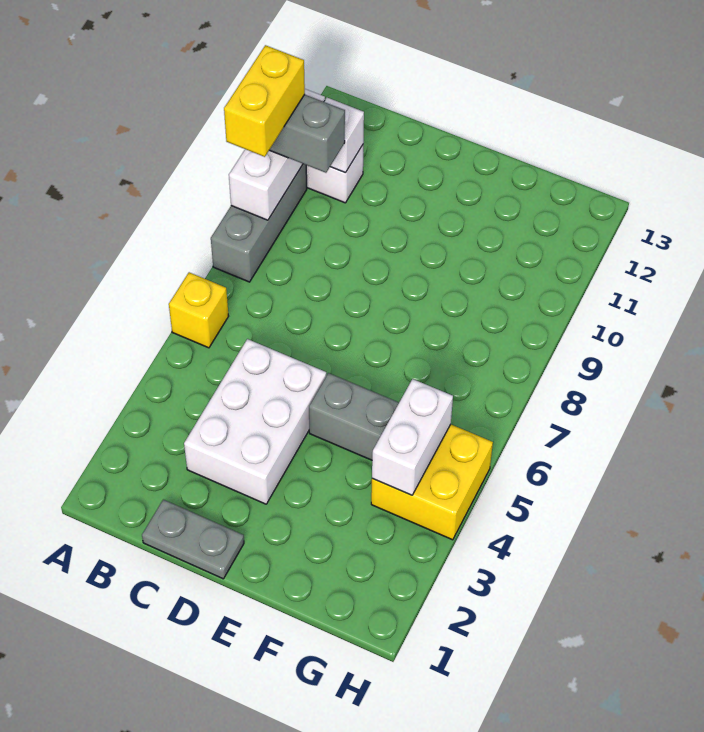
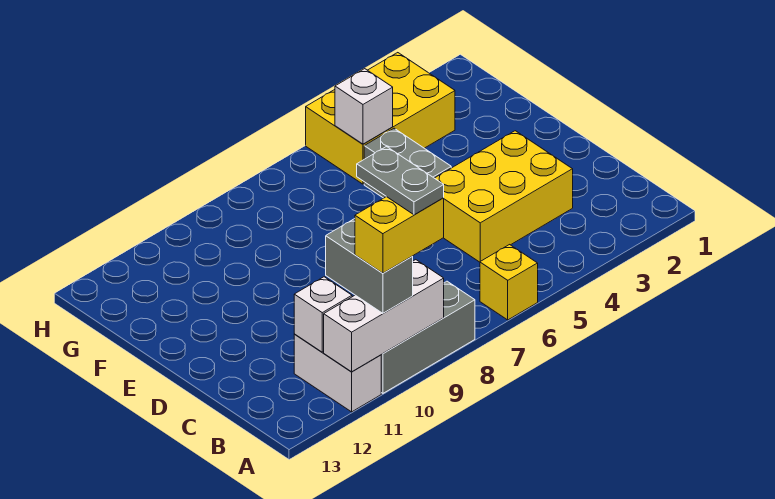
grey plate C1:D1 level 1 -> grey plate A9:B9 level 5
white brick C3:D5 level 1 -> yellow brick C3:D5 level 1
yellow brick G4:H5 level 1 -> yellow brick G3:H5 level 1
white brick G4:G5 level 2 -> white brick G5 level 2

